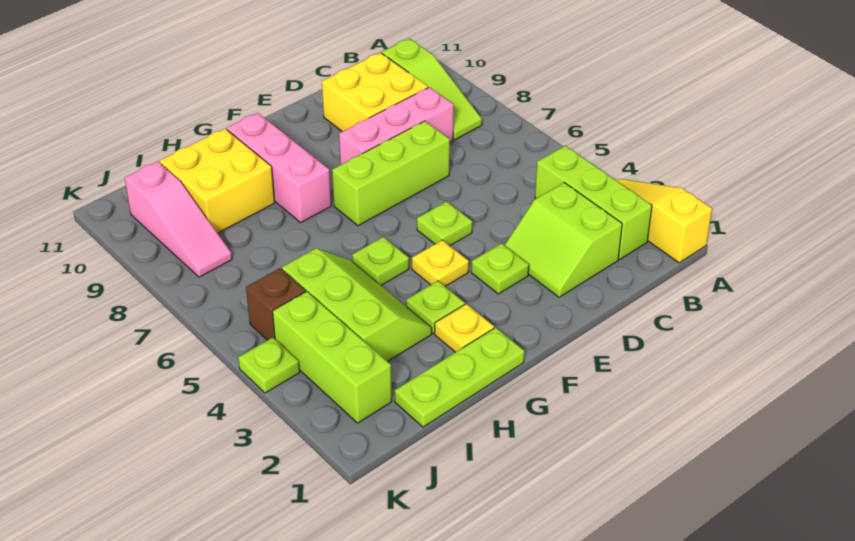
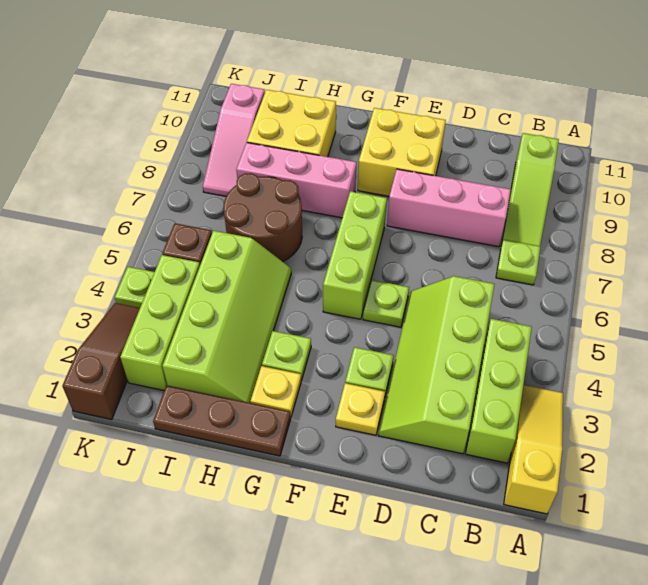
lime slope C2:D3 level 1 top C -> lime slope C2:D5 level 1 top C
yellow brick C9:D10 level 1 -> yellow brick E9:F10 level 1
lime brick D7:F7 level 1 -> lime brick F5:F7 level 1
yellow plate F4 level 1 -> yellow plate E2 level 1
lime plate G1:I1 level 1 -> brown plate G1:I1 level 1
lime plate G5 level 1 -> lime plate B7 level 1
pink brick G8:G10 level 1 -> pink brick G8:I8 level 1
lime slope H3:I5 level 1 top I -> lime slope H2:I5 level 1 top I
none -> brown round brick H6:I7 level 1
none -> brown slope K1:K3 level 1 top 1

